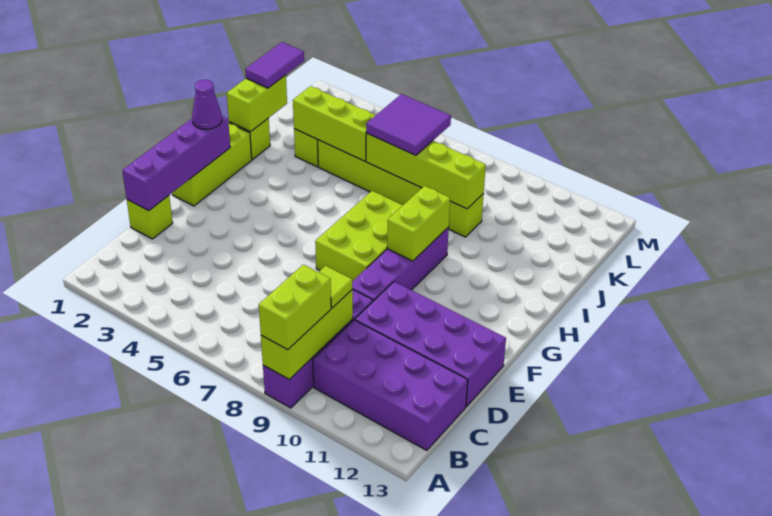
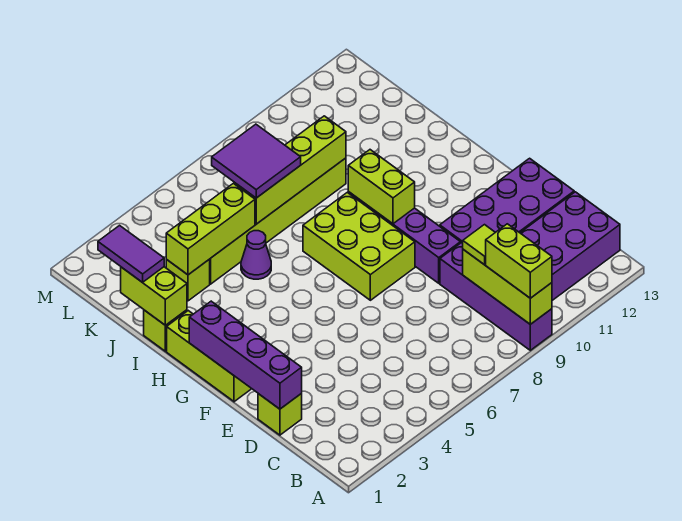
purple cone G1 level 3 -> purple cone I5 level 1

